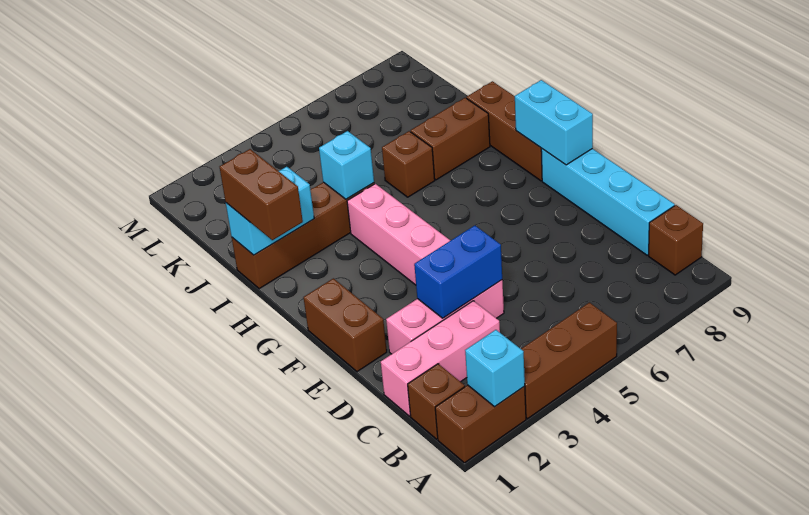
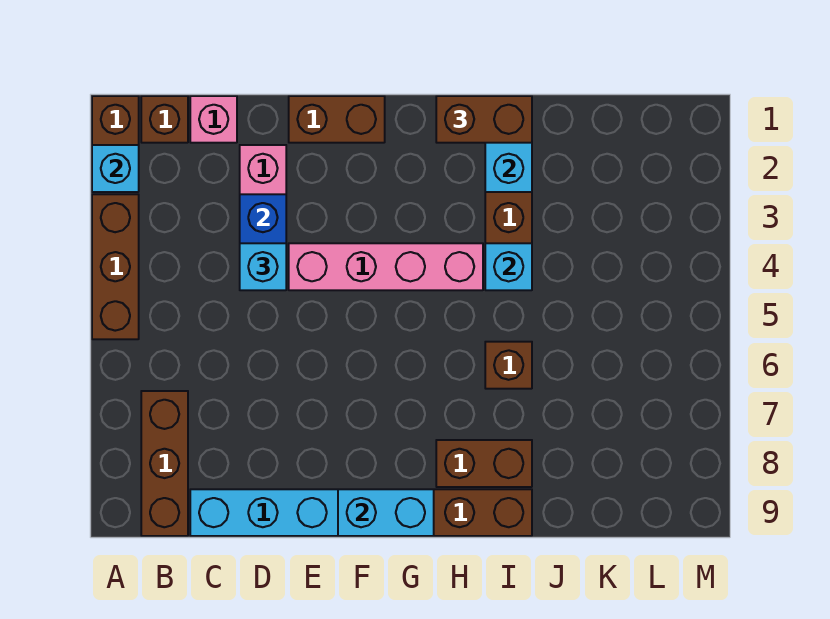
brown brick B9 level 1 -> brown brick B7:B9 level 1
pink brick C1:C3 level 1 -> pink brick C1 level 1
none -> cyan brick D4 level 3
brown brick I7:I8 level 1 -> brown brick H8:I8 level 1

